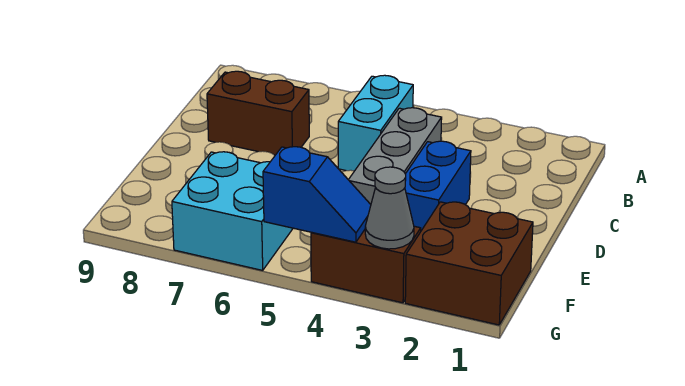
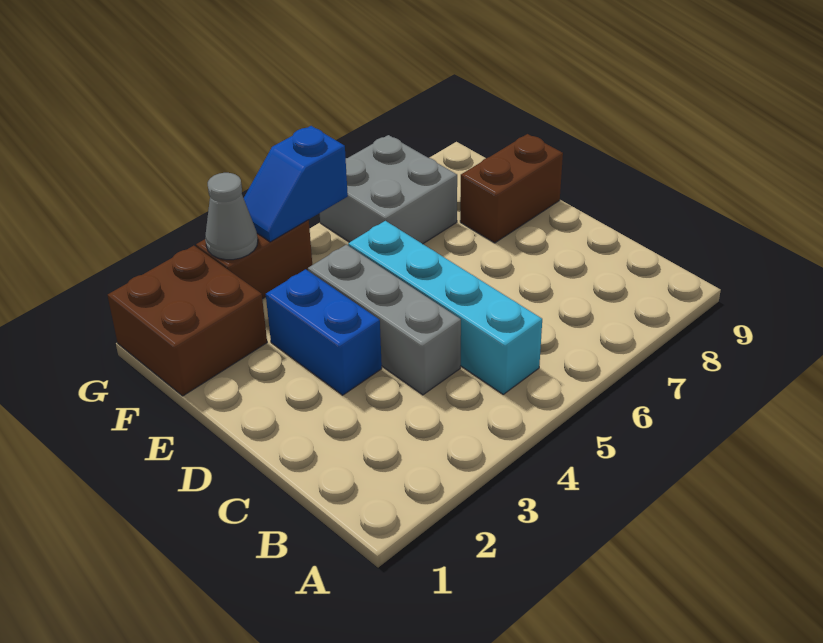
cyan brick B5:C5 level 1 -> cyan brick B5:E5 level 1
brown brick C7:C8 level 1 -> brown brick E8:E9 level 1
cyan brick F6:G7 level 1 -> grey brick F6:G7 level 1

